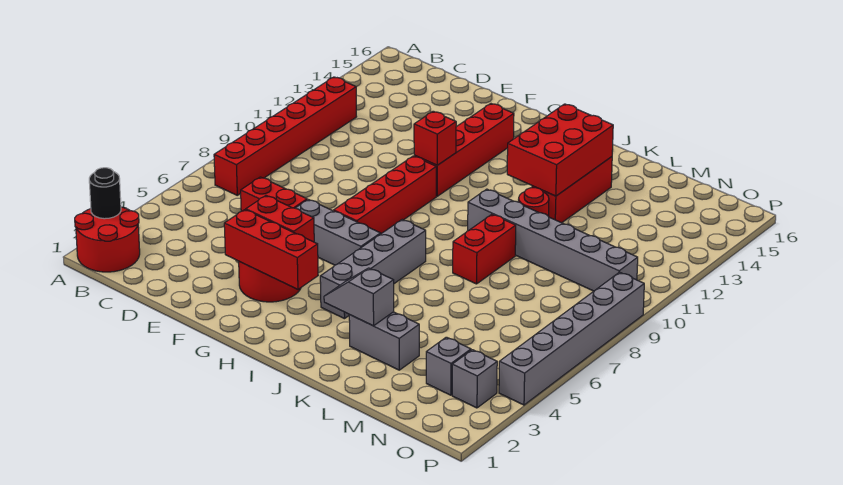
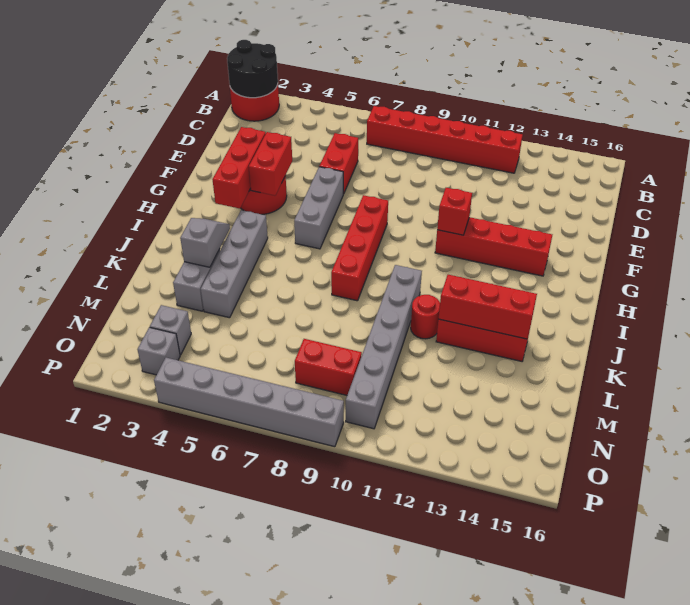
black round brick A2 level 2 -> black round brick A1:B2 level 2
red brick G7:G10 level 1 -> red brick G8:J8 level 1
grey brick I4:I7 level 1 -> grey brick I4:L4 level 1
red brick J12:K14 level 2 -> red brick K12:K14 level 2
red brick K8:K9 level 1 -> red brick N8:N9 level 1

